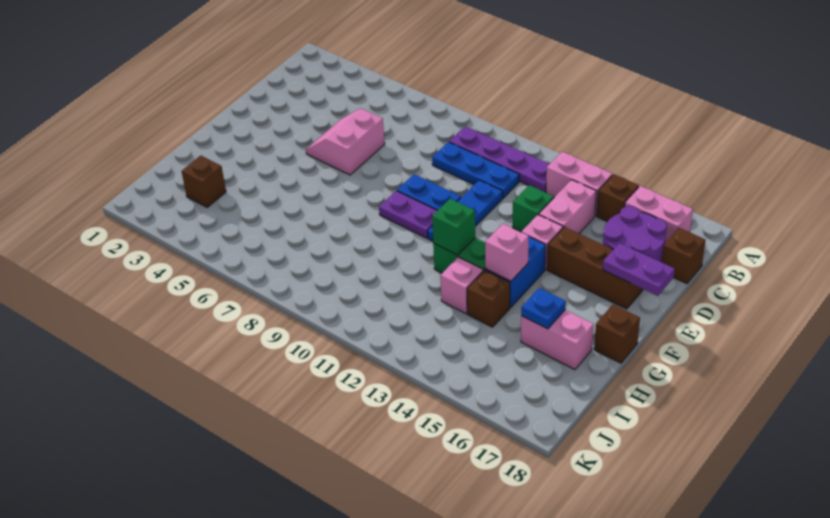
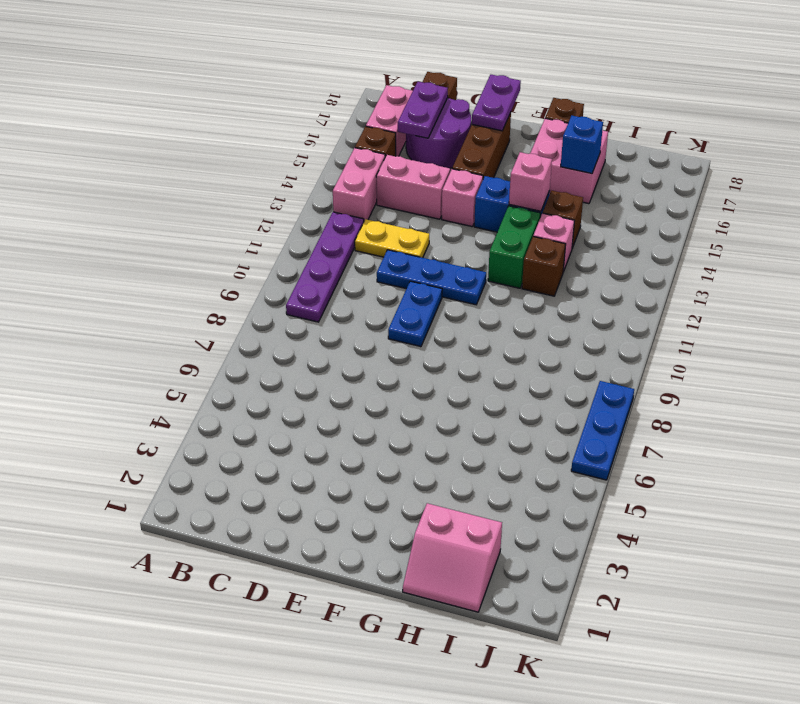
blue plate C9:C11 level 1 -> blue plate K6:K8 level 1
none -> yellow plate C12:D12 level 1
pink slope D5:E6 level 1 top 6 -> pink slope H1:I2 level 1 top 2
green brick D13 level 1 -> none
purple plate F9:F10 level 1 -> purple plate C16:C17 level 2
green brick G12 level 2 -> none
pink brick H16:H17 level 1 -> pink brick G16:H17 level 1
blue plate H16 level 2 -> blue brick H16 level 2
brown brick I3 level 1 -> brown brick H12 level 1

